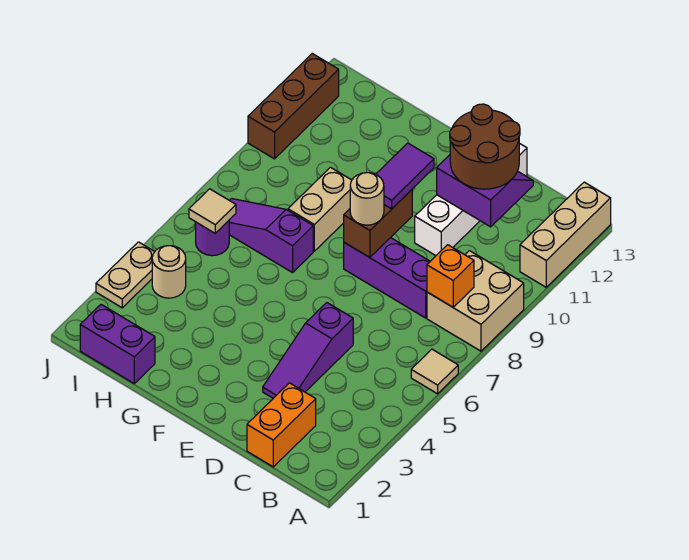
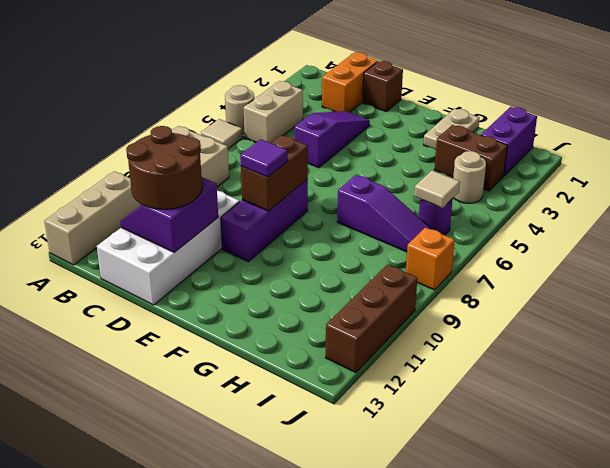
orange brick B8 level 2 -> orange brick J8 level 1
purple brick C8:E8 level 1 -> purple brick E8:E10 level 1
purple slope C11:D12 level 2 top 11 -> purple slope C11:D12 level 2 top D
none -> brown brick D1 level 1
white brick D10:D13 level 1 -> white brick C10:D13 level 1
tan round brick E8 level 3 -> tan round brick A5 level 1
purple tile E9:E10 level 3 -> purple tile E9 level 3
tan brick G8:G9 level 1 -> tan brick B4:B5 level 1
purple brick H1:I1 level 1 -> purple brick I1:I2 level 1
none -> brown brick H3:I3 level 1
tan plate J3:J4 level 1 -> tan plate G1:G2 level 1

